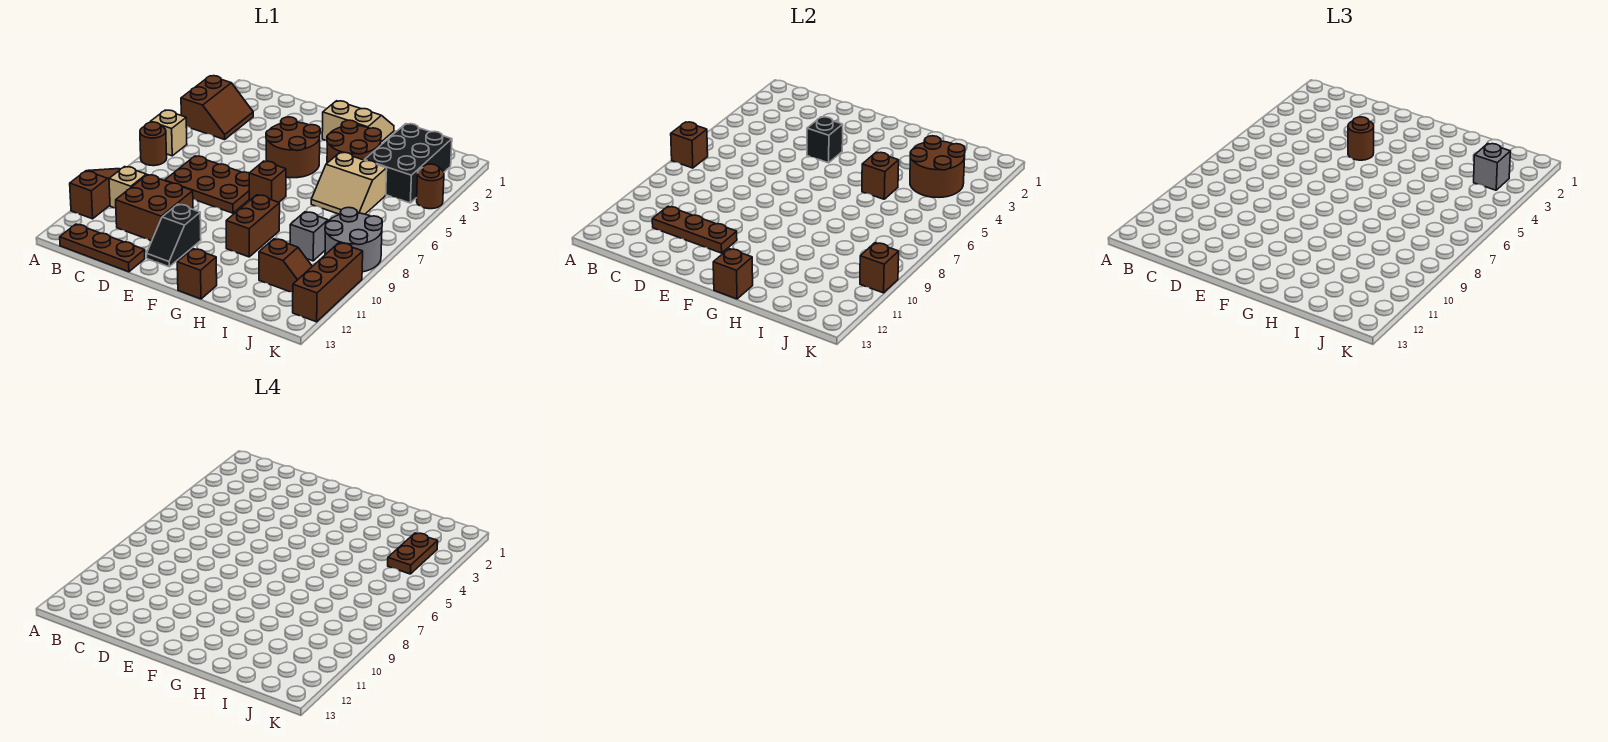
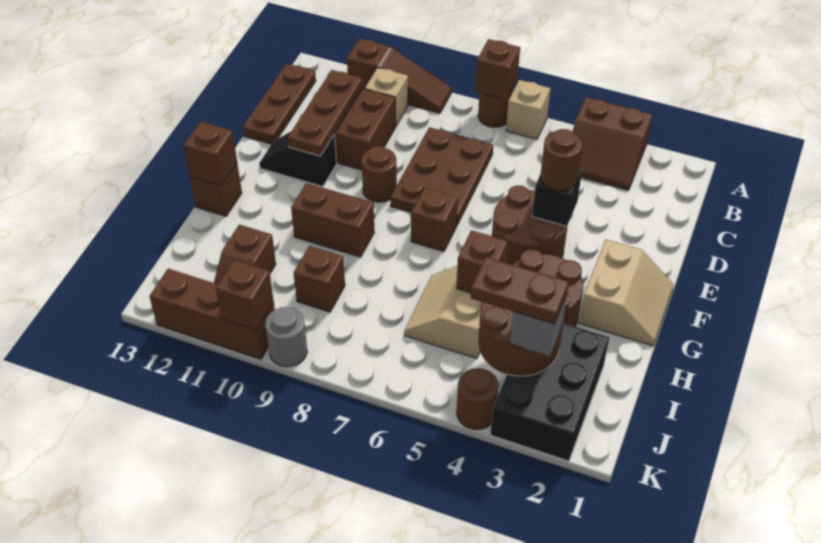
none -> brown round brick E9 level 1
black brick I2:J4 level 1 -> black brick I2:K3 level 1
grey brick I9 level 1 -> brown brick I9 level 1
grey round brick J8:K9 level 1 -> grey round brick K9 level 1

